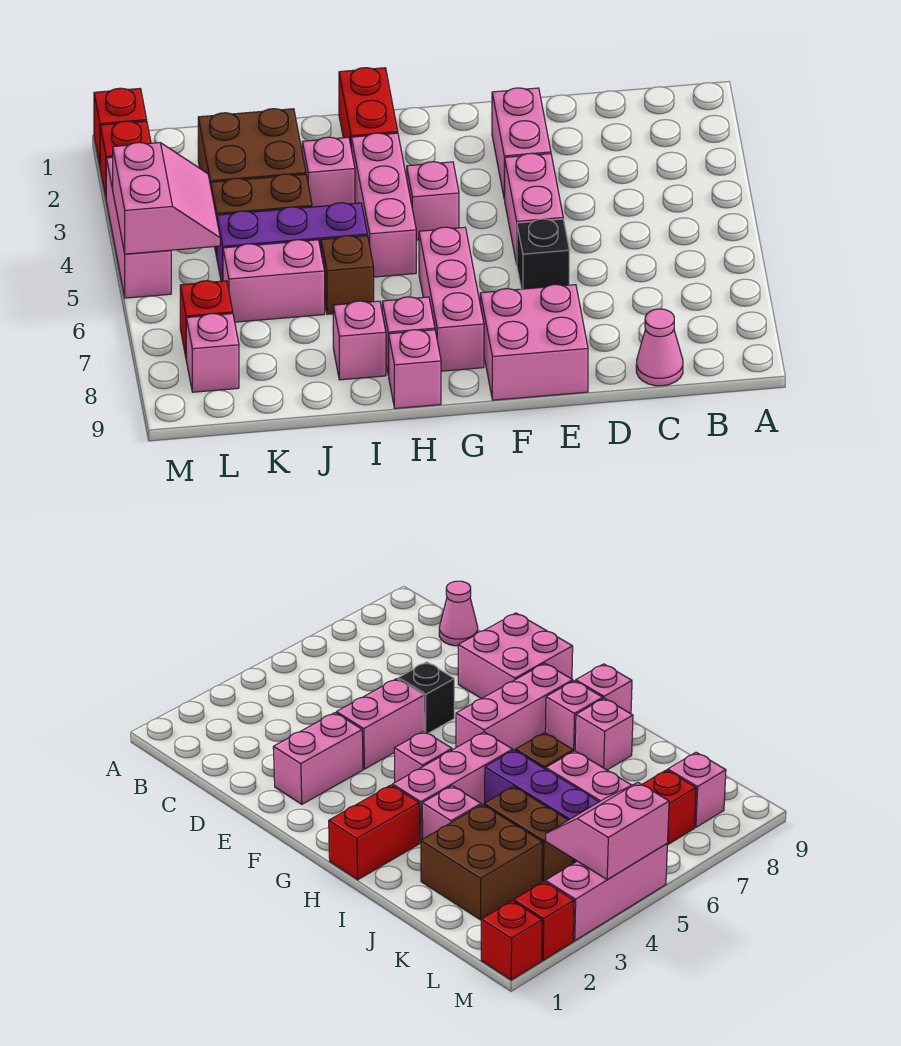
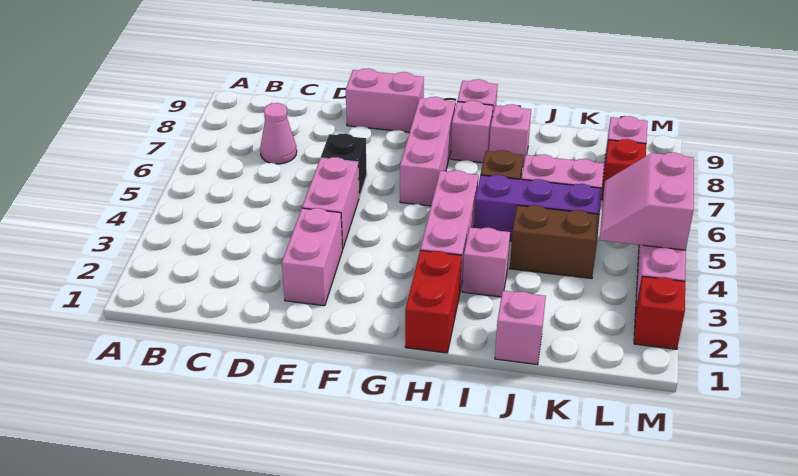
pink cone C9 level 1 -> pink cone C7 level 1
pink brick E8:F9 level 1 -> pink brick E9:F9 level 1
pink brick G4 level 1 -> pink brick J1 level 1
brown brick J2:K3 level 1 -> none
red brick M1 level 1 -> none

